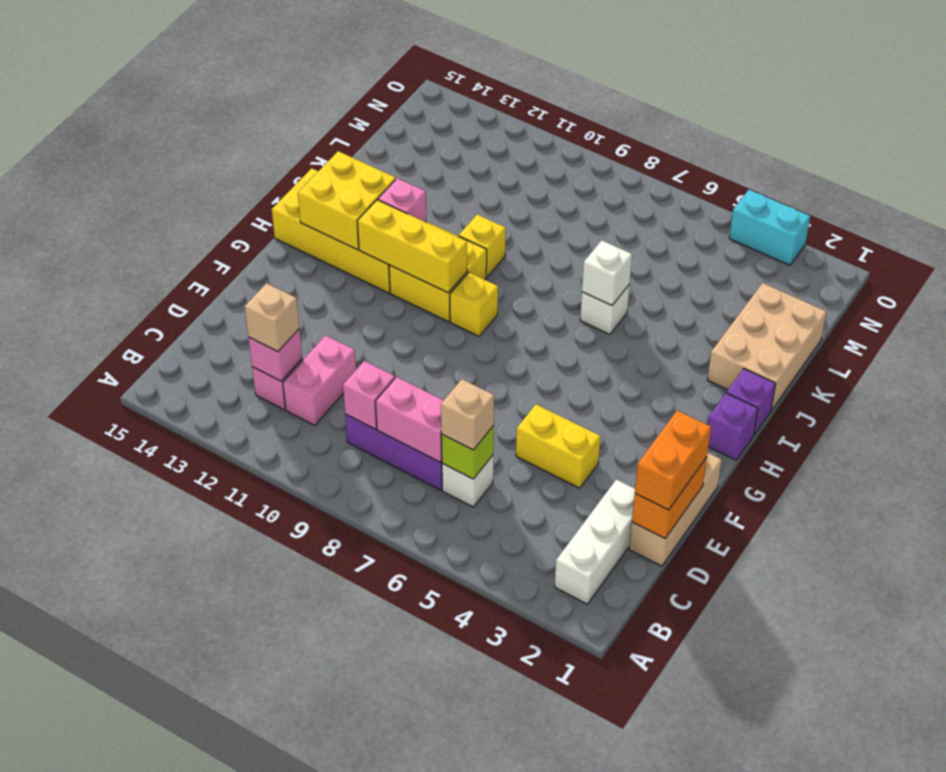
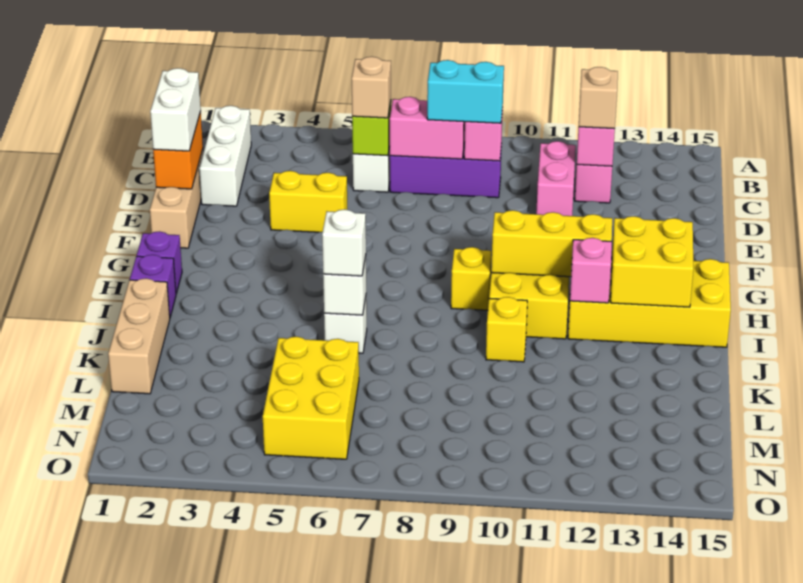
orange brick D1:E1 level 3 -> white brick D1:E1 level 3
tan brick J1:L2 level 1 -> tan brick J1:L1 level 1
none -> white brick J6 level 3
none -> yellow brick L5:N6 level 1
cyan brick O3:O4 level 1 -> cyan brick C8:C9 level 3

